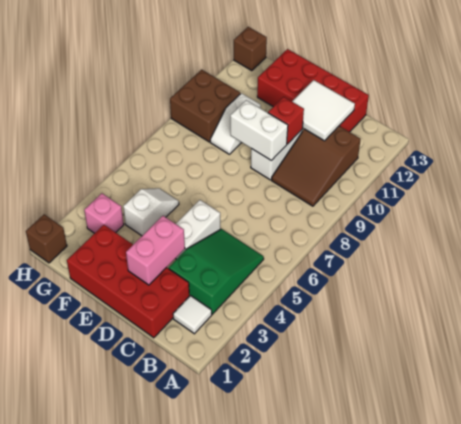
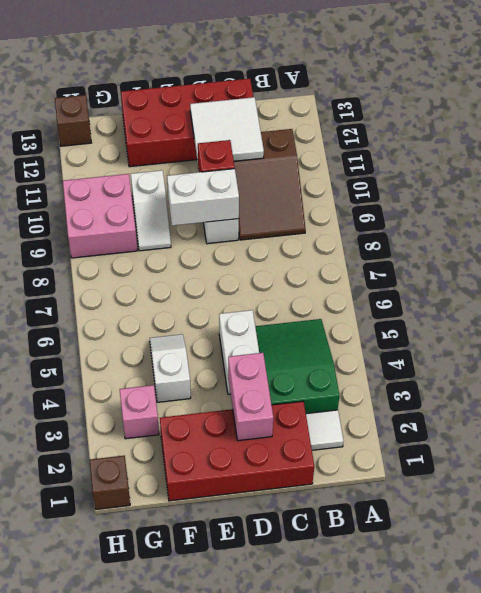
brown brick G9:H10 level 1 -> pink brick G9:H10 level 1

